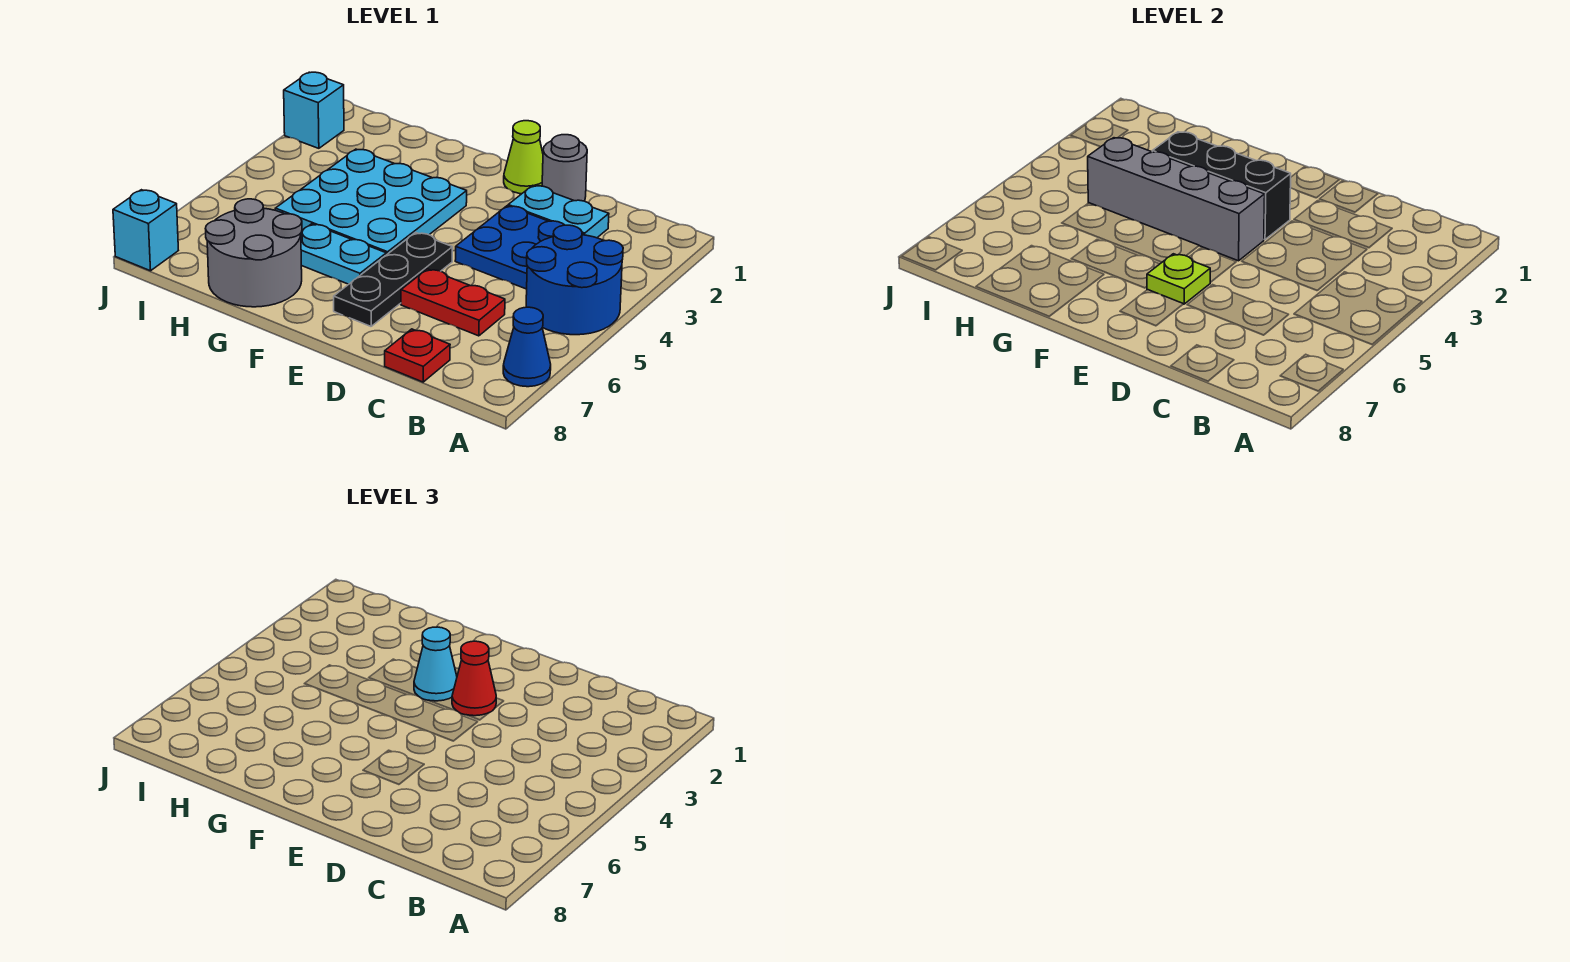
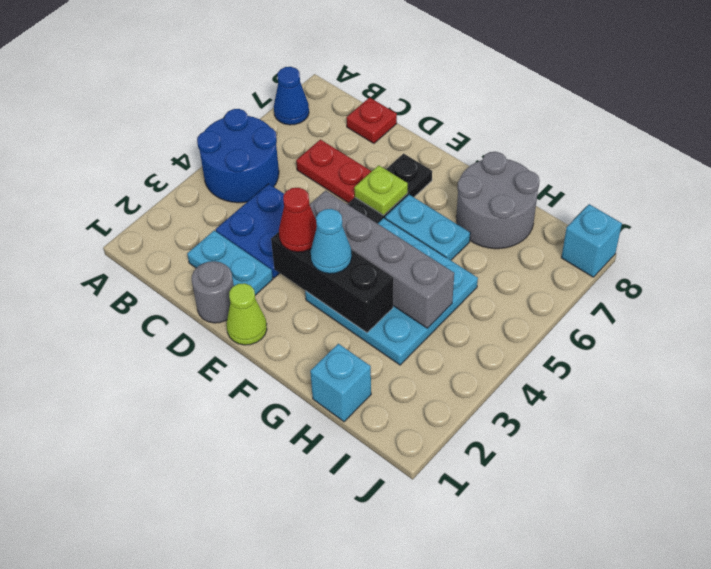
cyan brick J2 level 1 -> cyan brick H1 level 1

